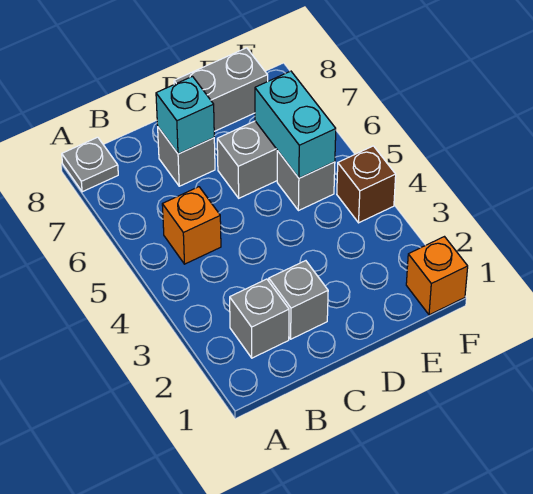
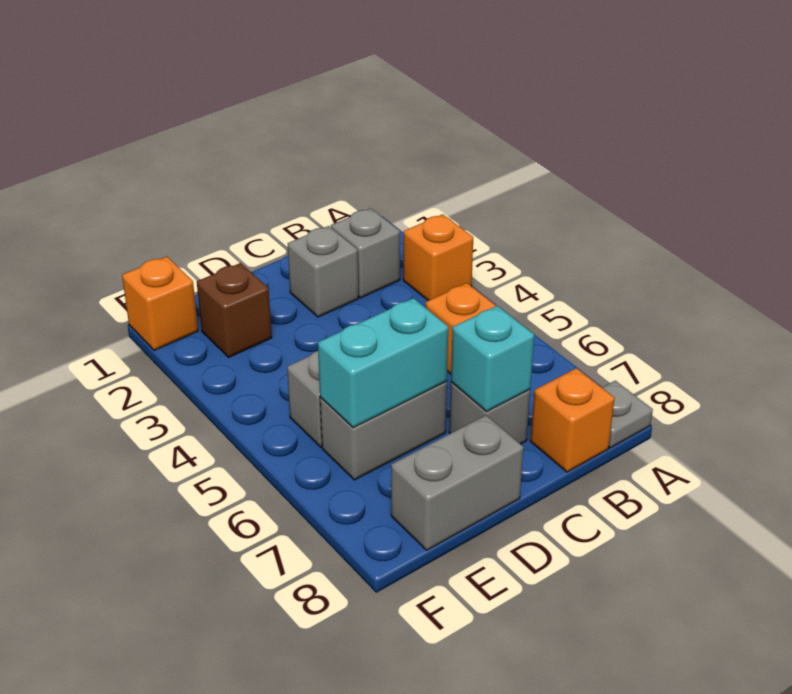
none -> orange brick A3 level 1
none -> orange brick B8 level 1
cyan brick E5:E6 level 2 -> cyan brick D6:E6 level 2
brown brick F4 level 1 -> brown brick E2 level 1

